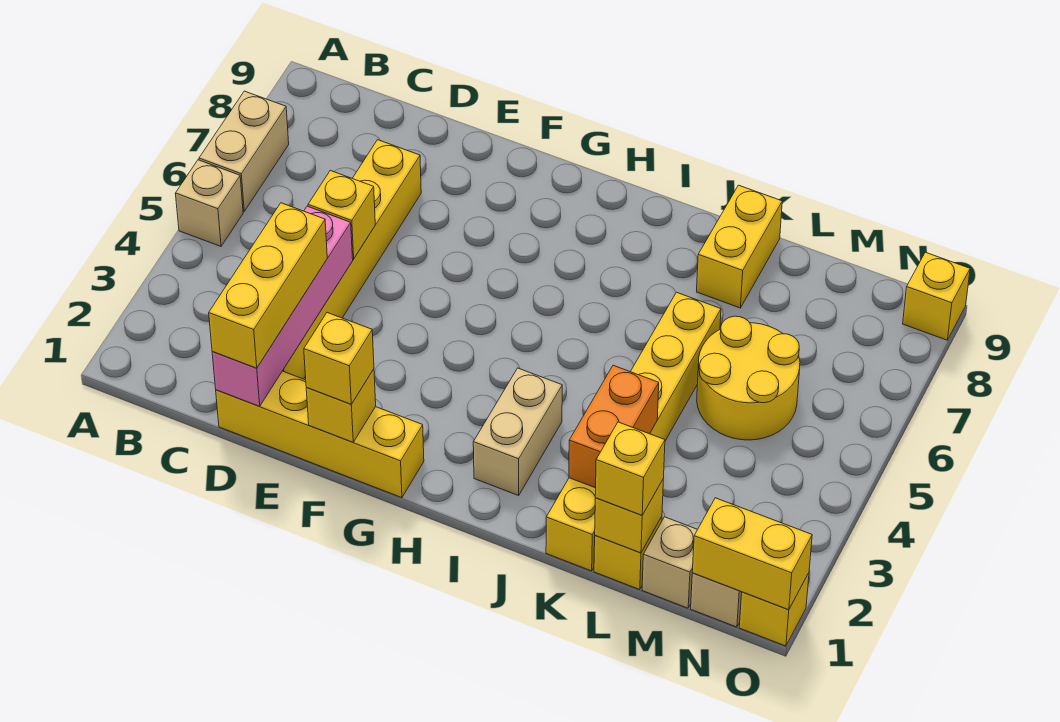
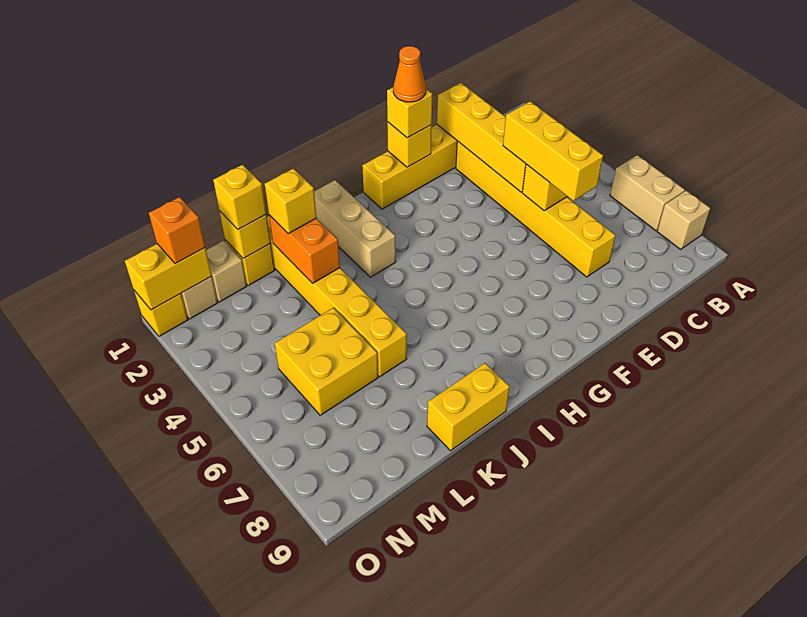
tan brick A5 level 1 -> tan brick A8 level 1
pink brick D1:D4 level 2 -> yellow brick D1:D4 level 2
yellow brick D1:D3 level 3 -> yellow brick D4:D6 level 3
none -> orange cone F1 level 4
tan brick I2:I3 level 1 -> tan brick I1:I3 level 1
yellow brick K8:K9 level 1 -> yellow brick J9:K9 level 1
yellow round brick L5:M6 level 1 -> yellow brick L5:M6 level 1
none -> orange brick N1 level 3
yellow brick O9 level 1 -> yellow brick K2 level 3

